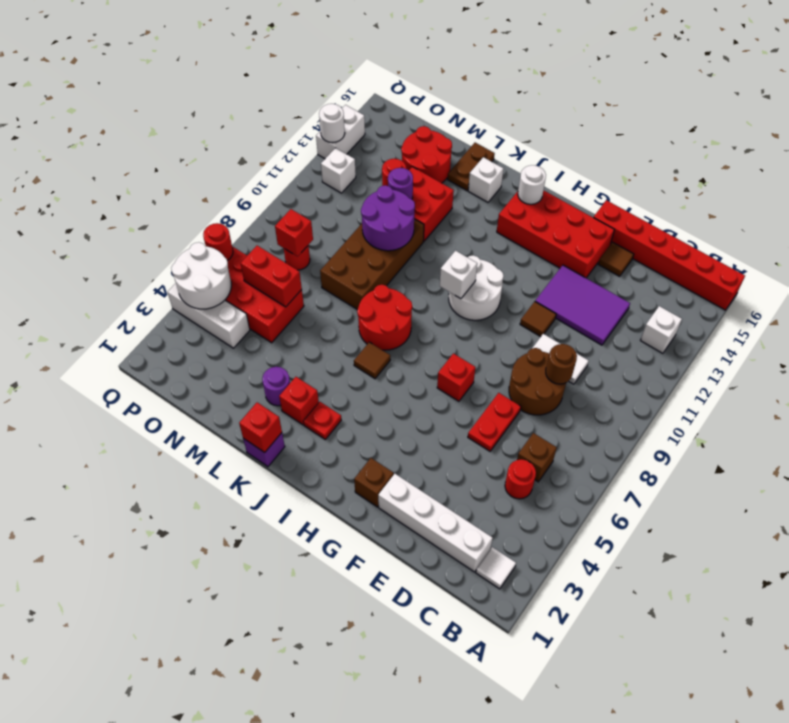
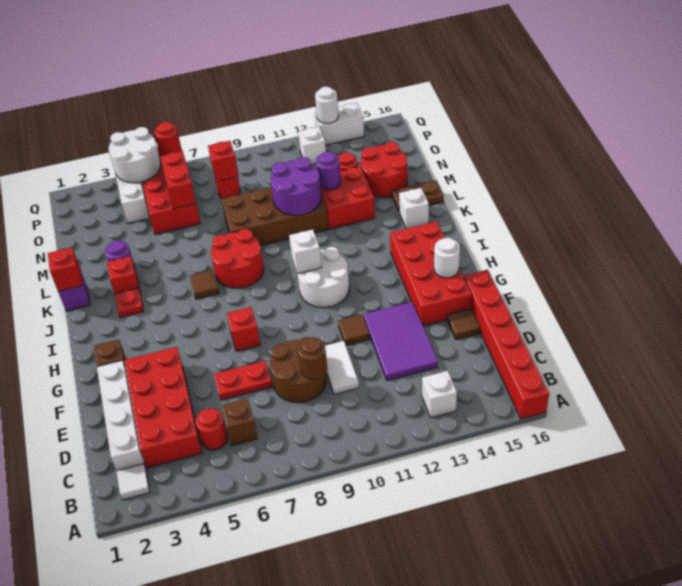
none -> red brick C3:F4 level 1
white round brick I15 level 2 -> white round brick G15 level 2

